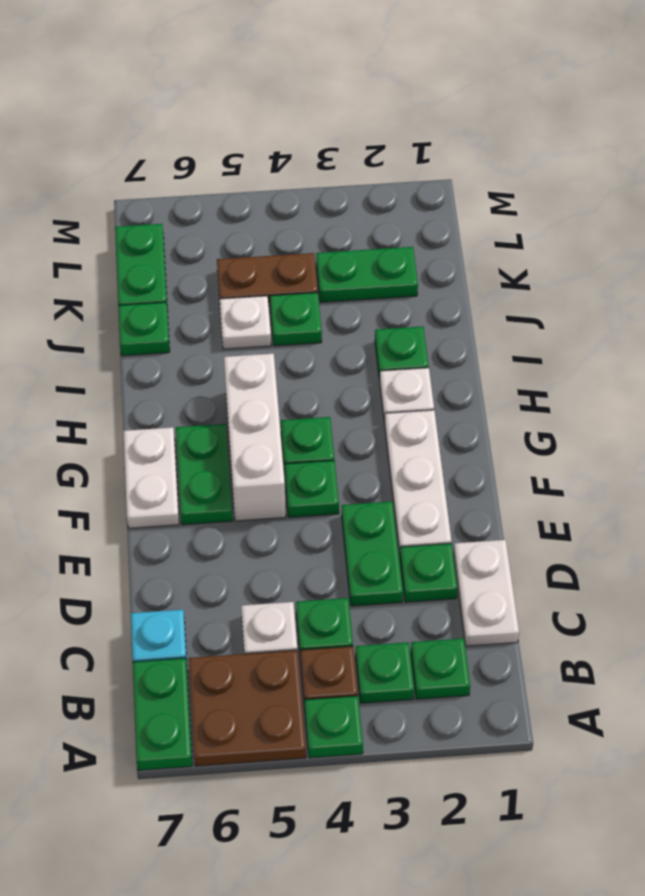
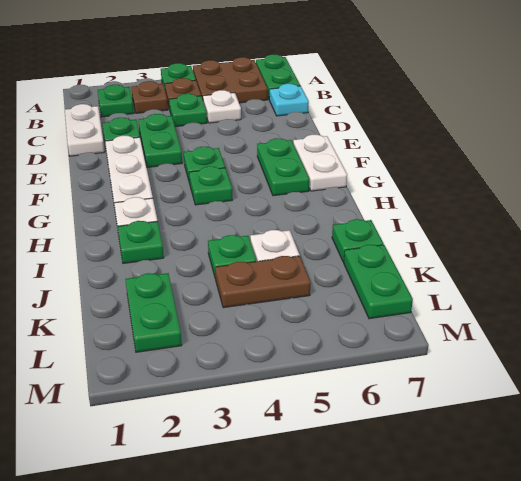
green plate B3 level 1 -> brown plate B3 level 1
white brick F5:H5 level 1 -> none
green plate K2:K3 level 1 -> green plate K2:L2 level 1

